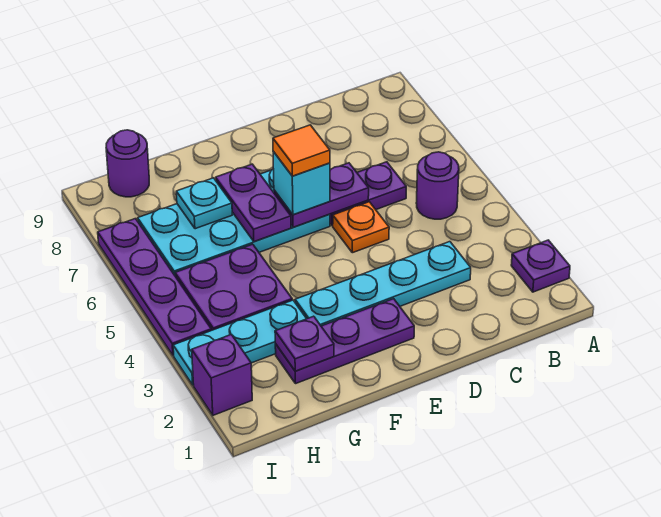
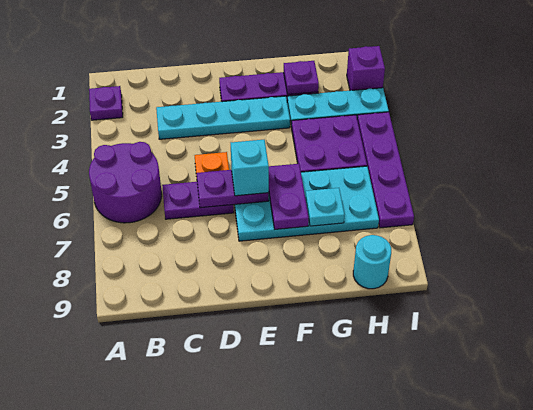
purple round brick B5 level 1 -> purple round brick A5:B6 level 1
orange tile E6 level 4 -> none
purple round brick H9 level 1 -> cyan round brick H9 level 1

